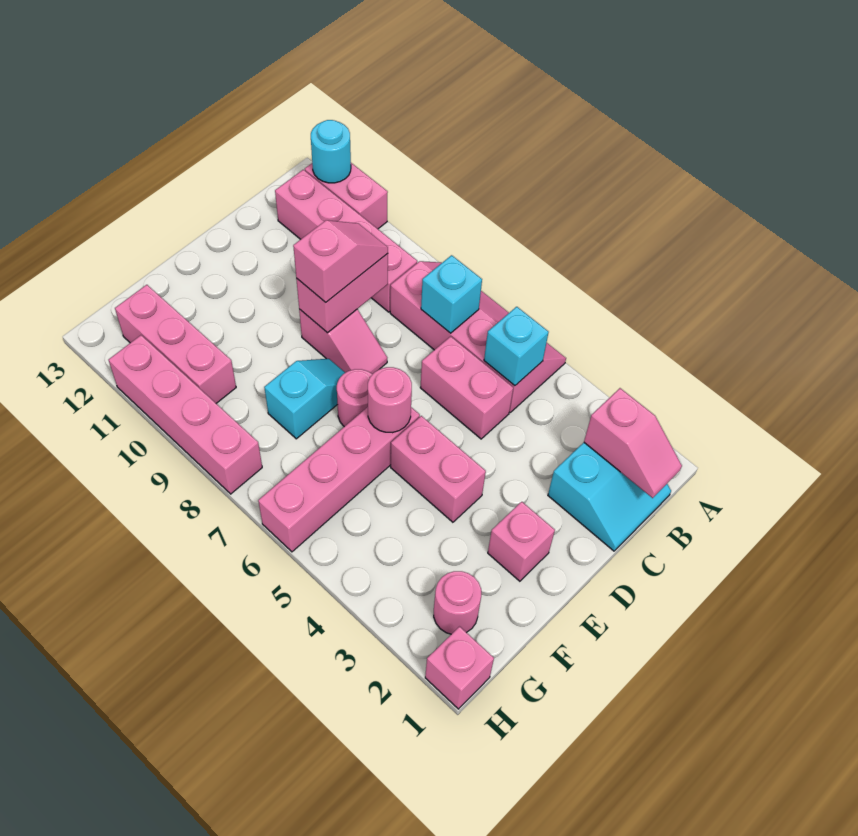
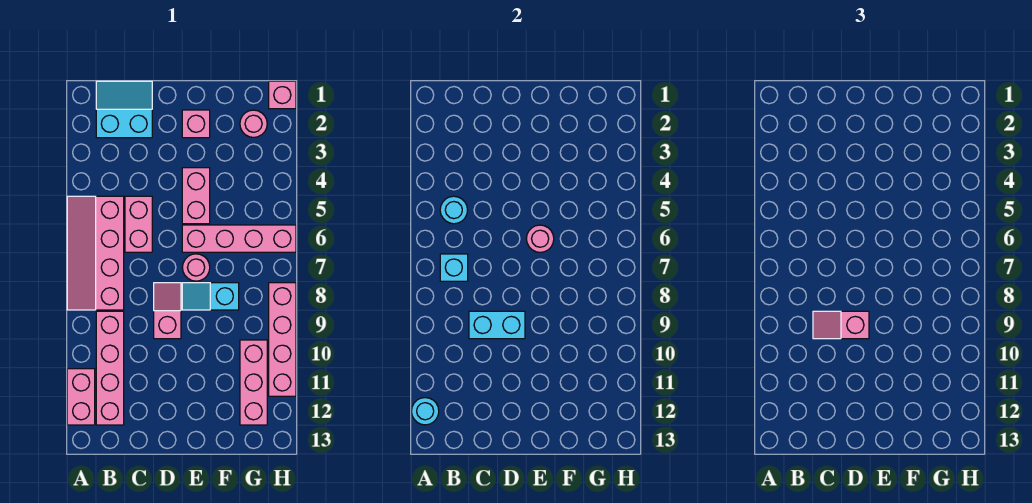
pink slope B1:B2 level 2 top 2 -> none
cyan brick B5 level 2 -> cyan round brick B5 level 2
pink brick C9:D9 level 2 -> cyan brick C9:D9 level 2

